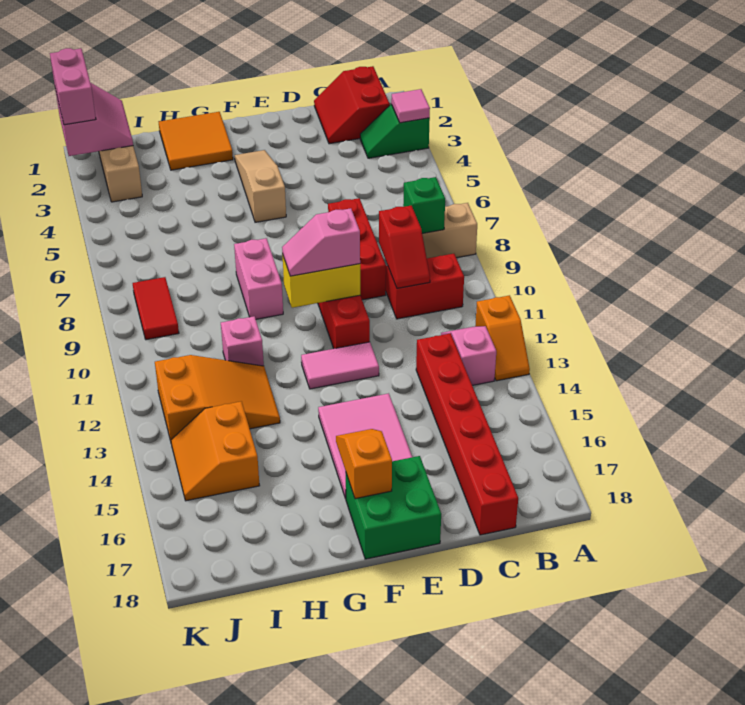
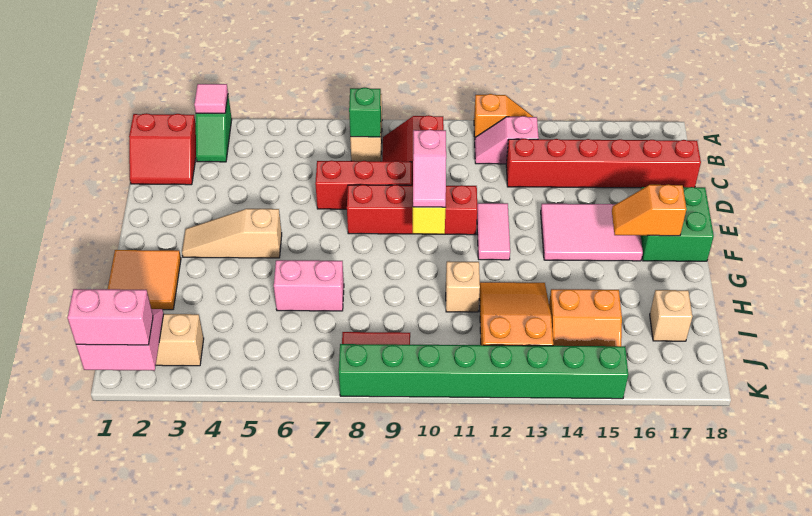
red slope C9:C10 level 2 top 9 -> none
pink brick G8:G9 level 1 -> pink brick H6:H7 level 1
pink brick H11 level 1 -> tan brick H11 level 1
none -> tan brick I17 level 1
none -> green brick K8:K15 level 1

